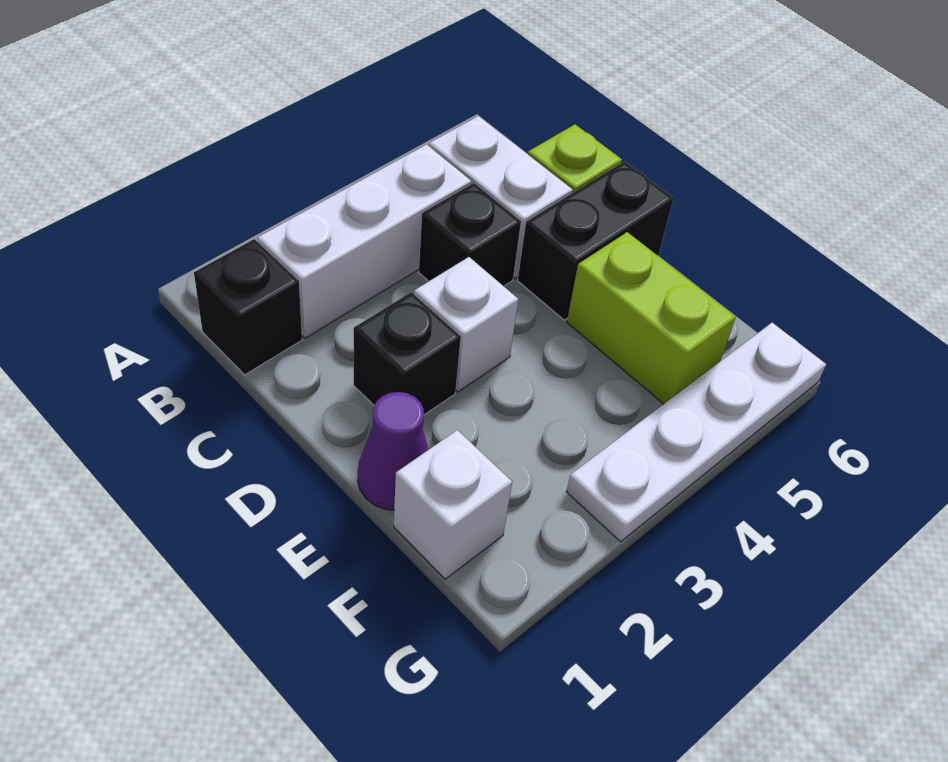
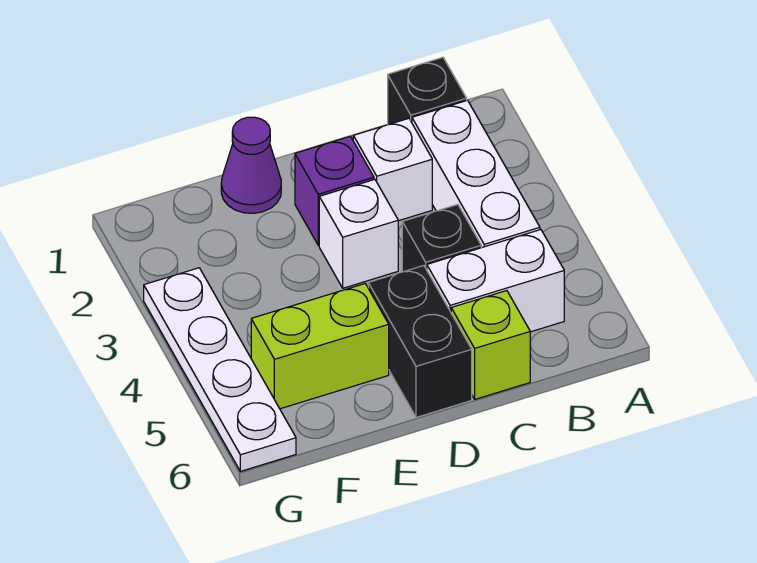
black brick D2 level 1 -> purple brick D2 level 1
white brick F1 level 1 -> white brick C2 level 1

